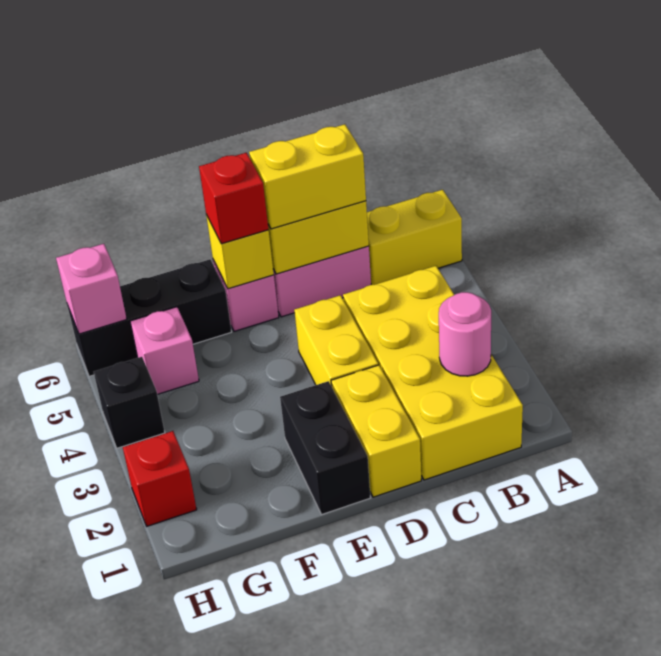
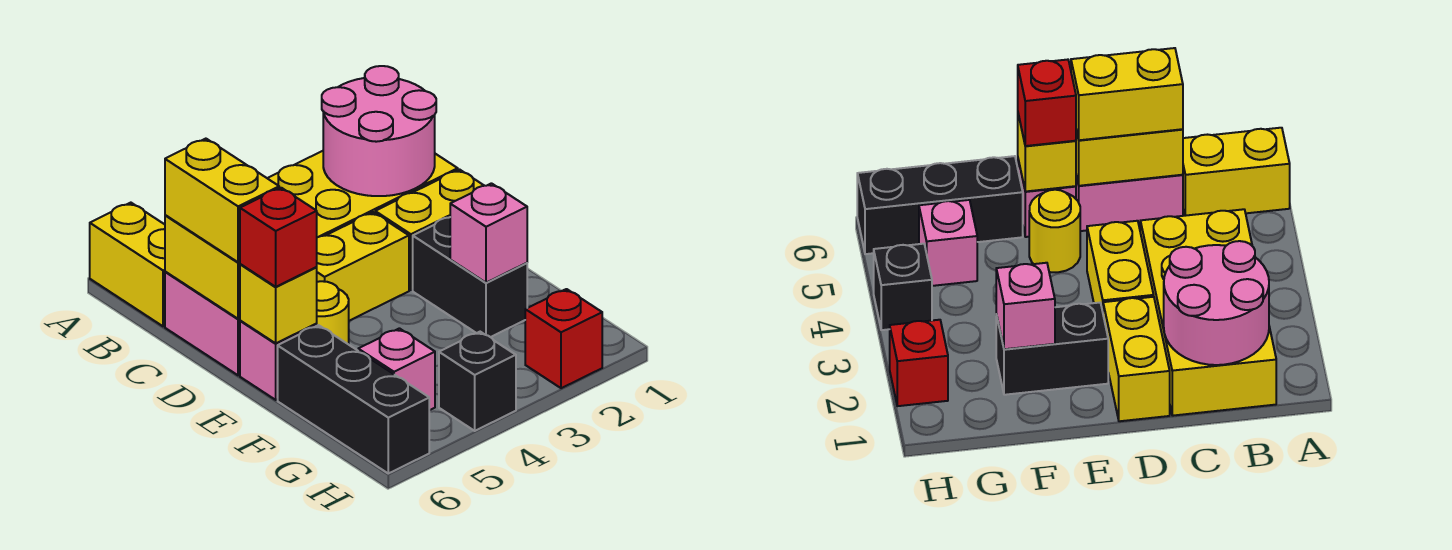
pink round brick B2 level 2 -> pink round brick B1:C2 level 2
black brick E1:E2 level 1 -> black brick E2:F2 level 1
none -> yellow round brick E5 level 1
pink brick H6 level 2 -> pink brick F2 level 2

